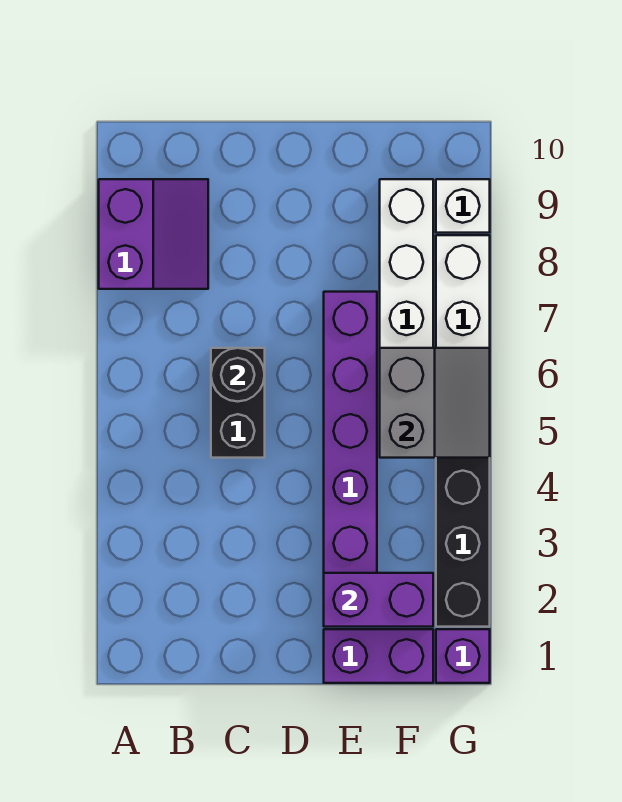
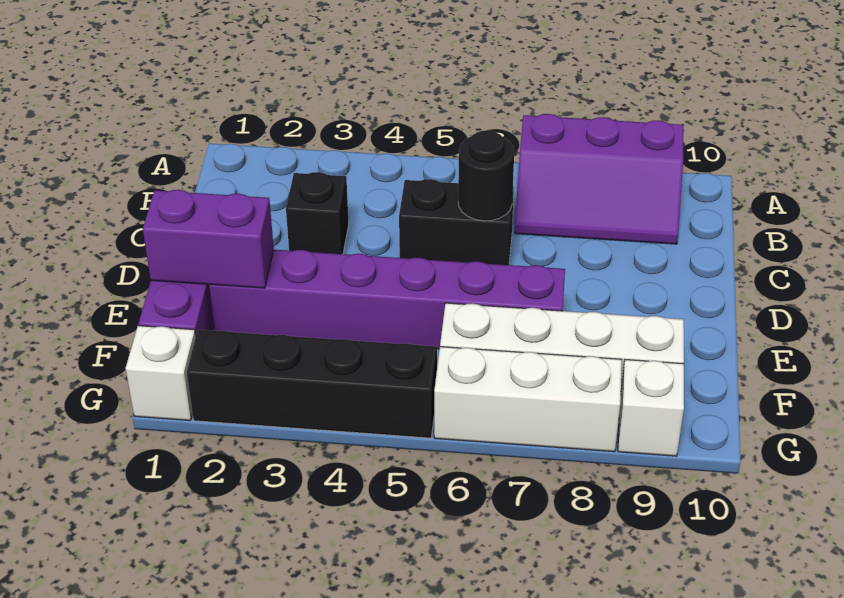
purple slope A8:B9 level 1 top A -> purple slope A7:B9 level 1 top A
none -> black brick C3 level 1
purple brick E2:F2 level 2 -> purple brick E1:E2 level 2
grey slope F5:G6 level 2 top F -> none
purple brick G1 level 1 -> white brick G1 level 1

